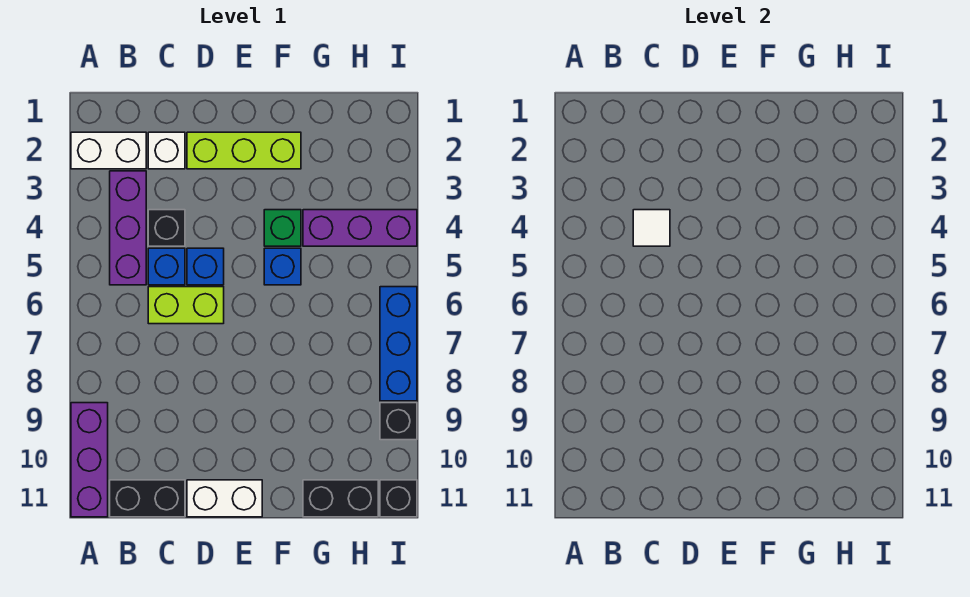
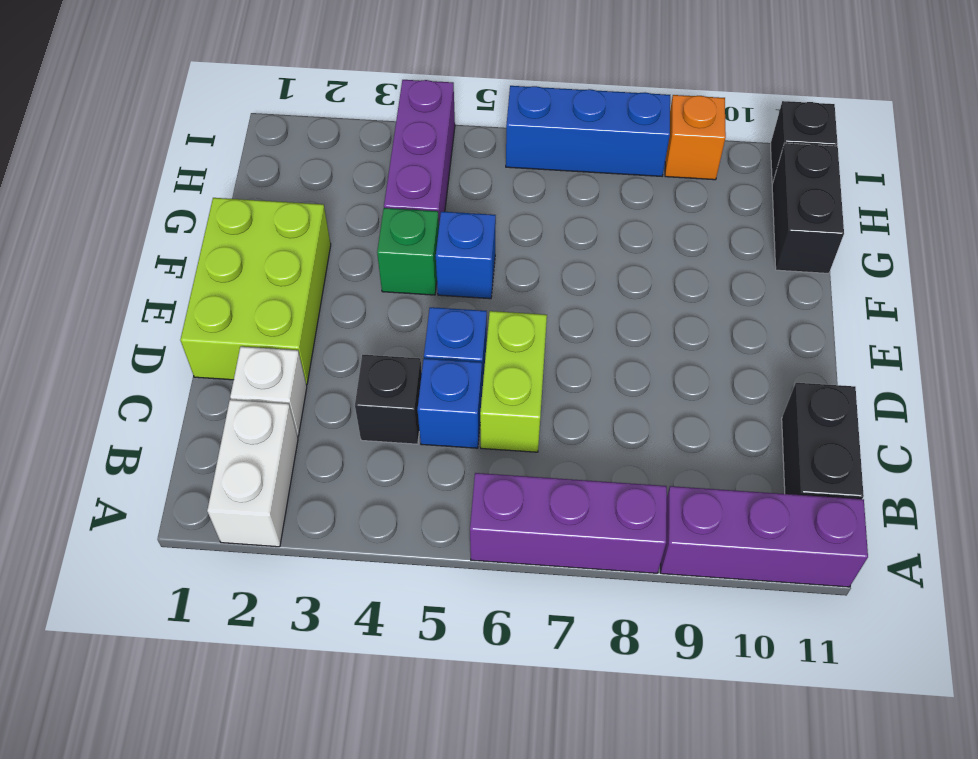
purple brick B3:B5 level 1 -> purple brick A6:A8 level 1
white tile C4 level 2 -> none
lime brick D2:F2 level 1 -> lime brick D1:F2 level 1
white brick D11:E11 level 1 -> none
black brick I9 level 1 -> orange brick I9 level 1

